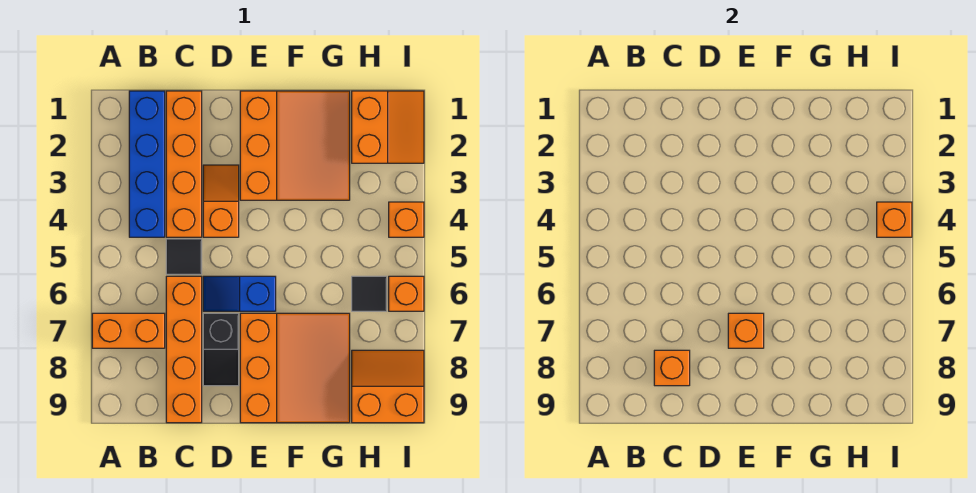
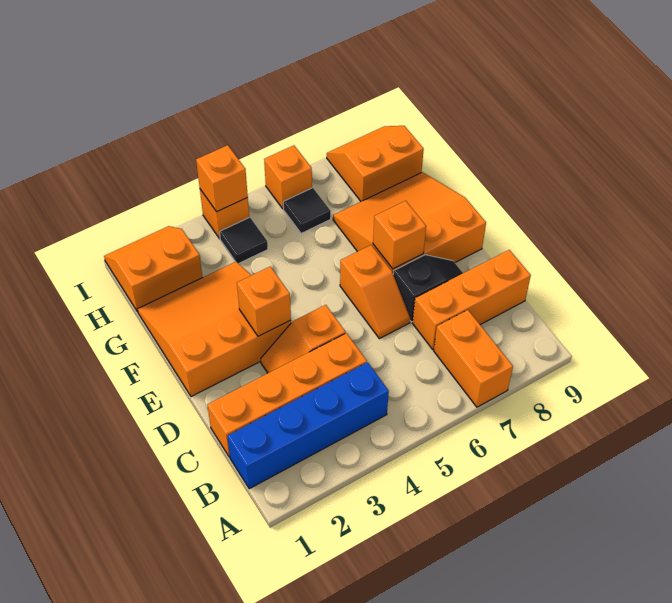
black tile C5 level 1 -> black tile H4 level 1
orange brick C6:C9 level 1 -> orange brick C7:C9 level 1
orange brick C8 level 2 -> orange brick E3 level 2
blue slope D6:E6 level 1 top E -> orange slope D6:E6 level 1 top E
orange slope H8:I9 level 1 top 9 -> orange slope H8:I9 level 1 top H

